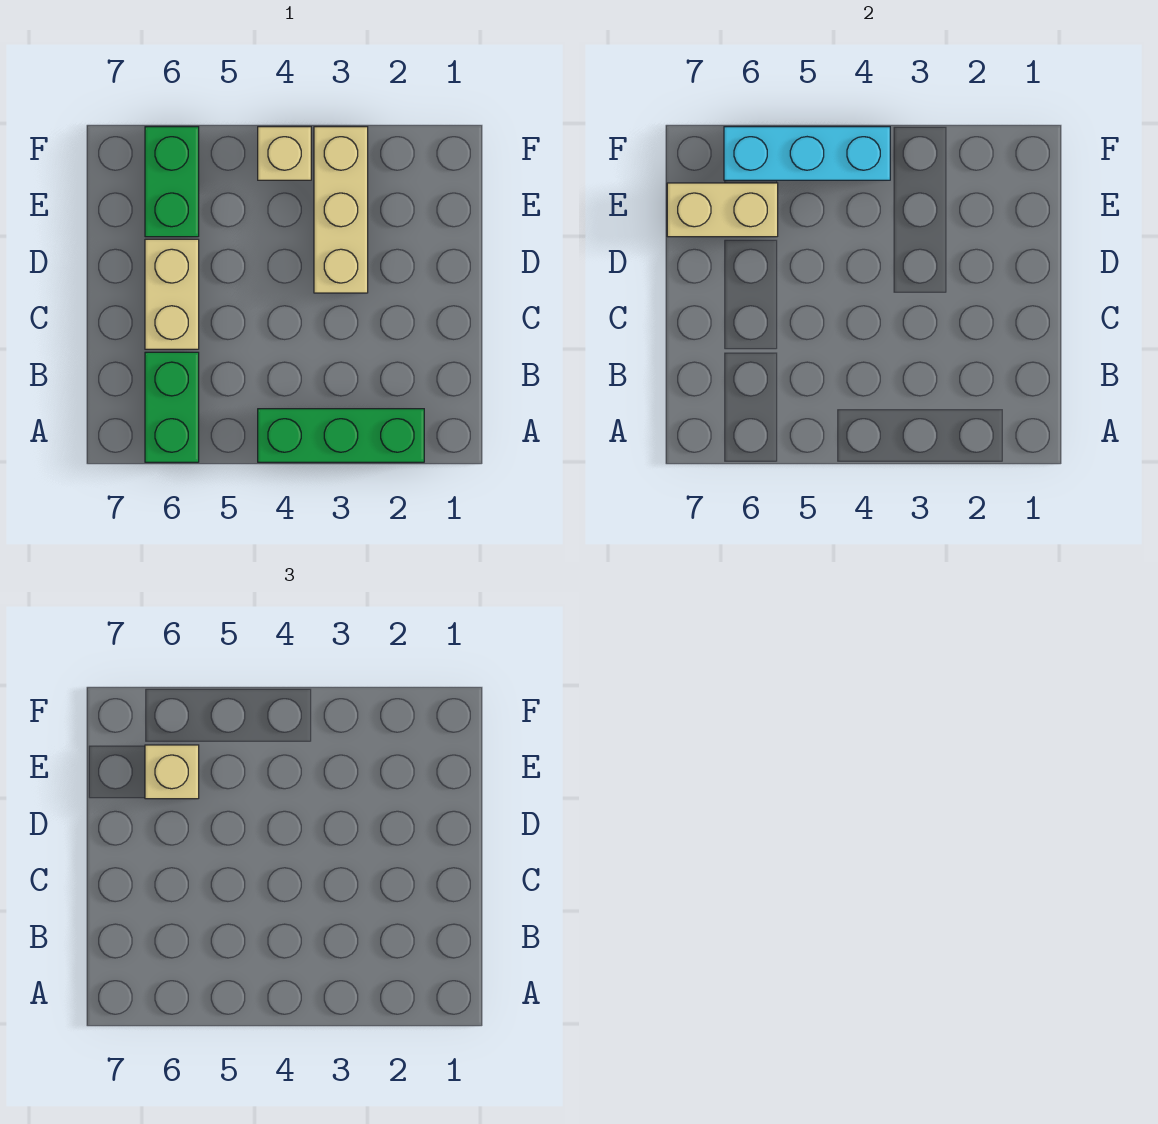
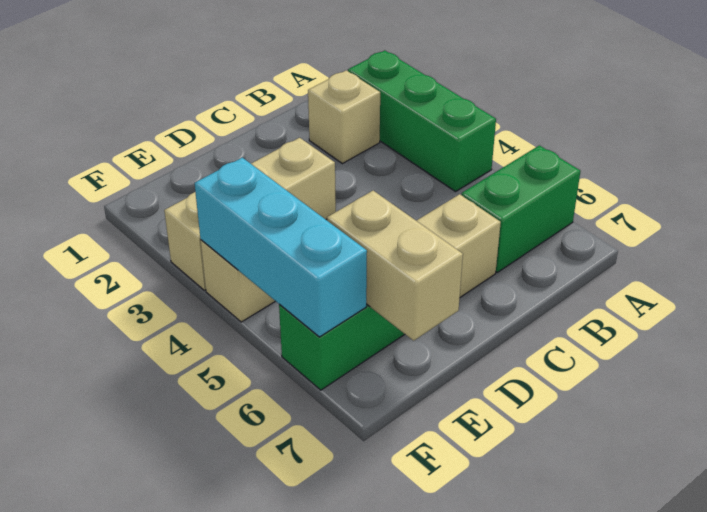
tan brick E6 level 3 -> tan brick B2 level 1

